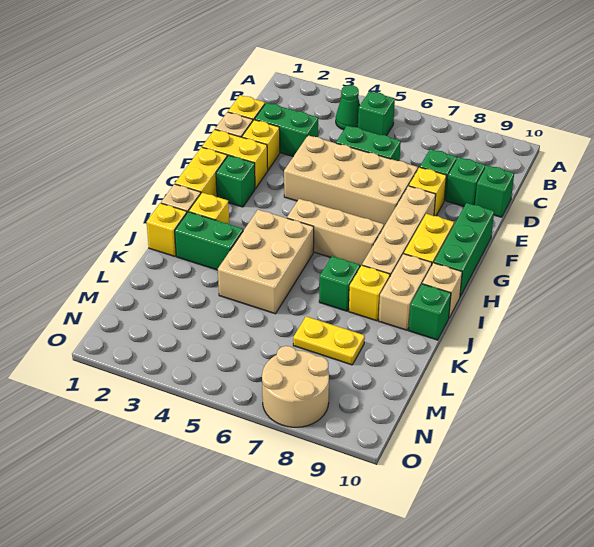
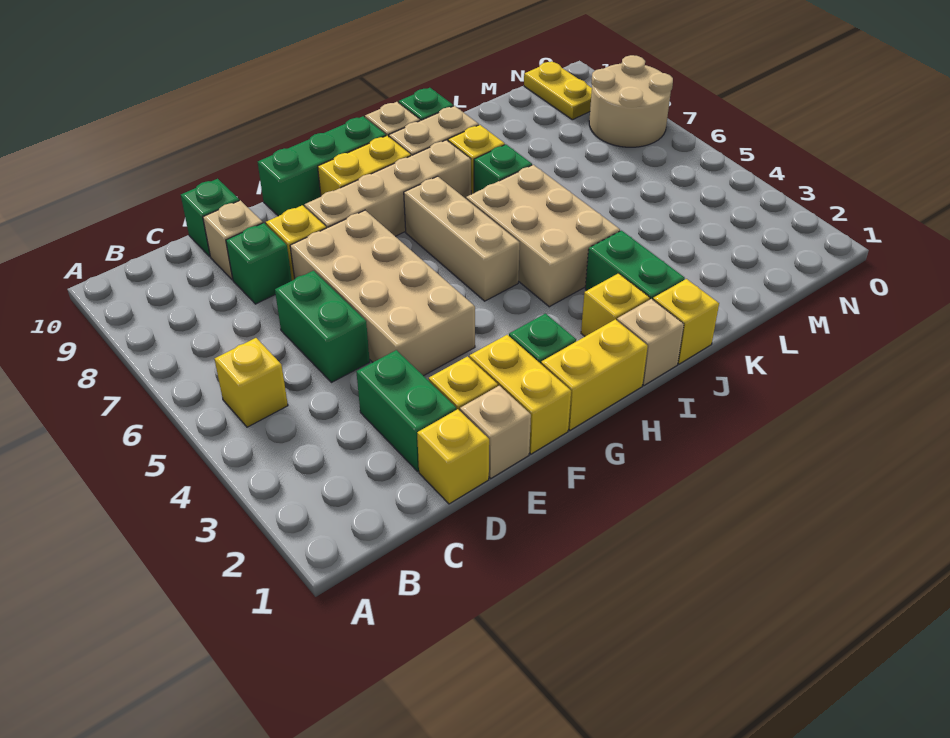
green cone B4 level 1 -> none
green brick B5 level 1 -> yellow brick B5 level 1
green brick D9 level 1 -> tan brick D9 level 1
tan brick I4:K5 level 1 -> tan brick I4:J6 level 1
yellow plate L7:L8 level 1 -> yellow plate N9:N10 level 1

